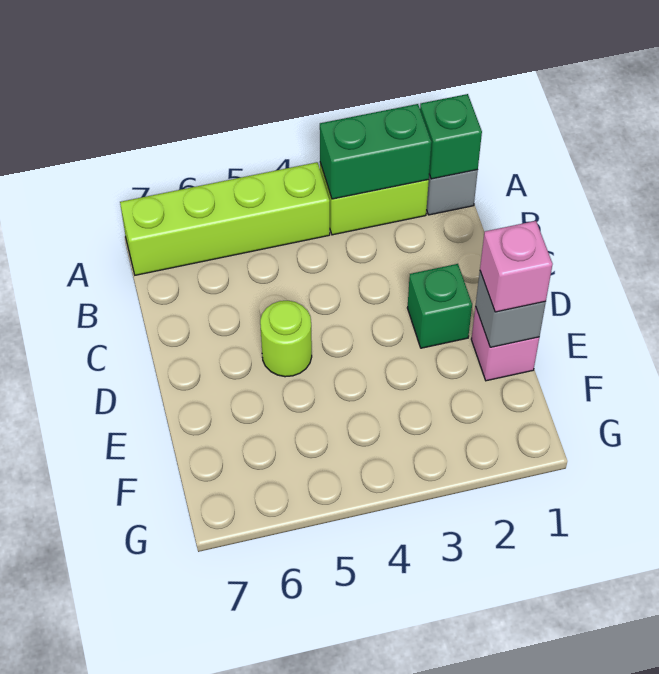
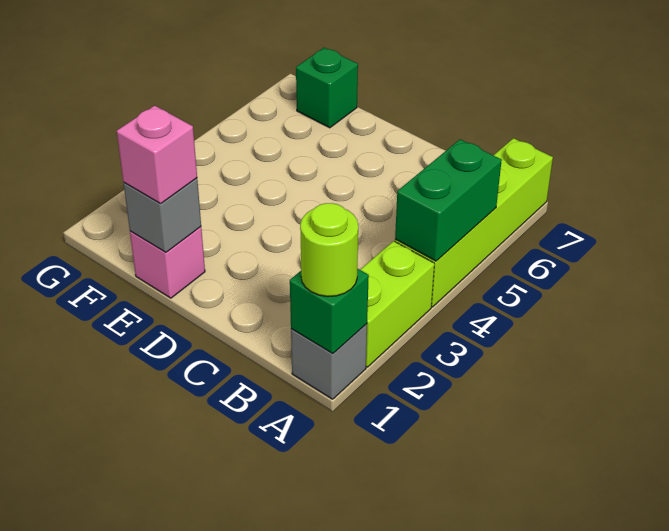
green brick A2:A3 level 2 -> green brick A4:A5 level 2
green brick D2 level 1 -> green brick F7 level 1
lime round brick D5 level 1 -> lime round brick A1 level 3

